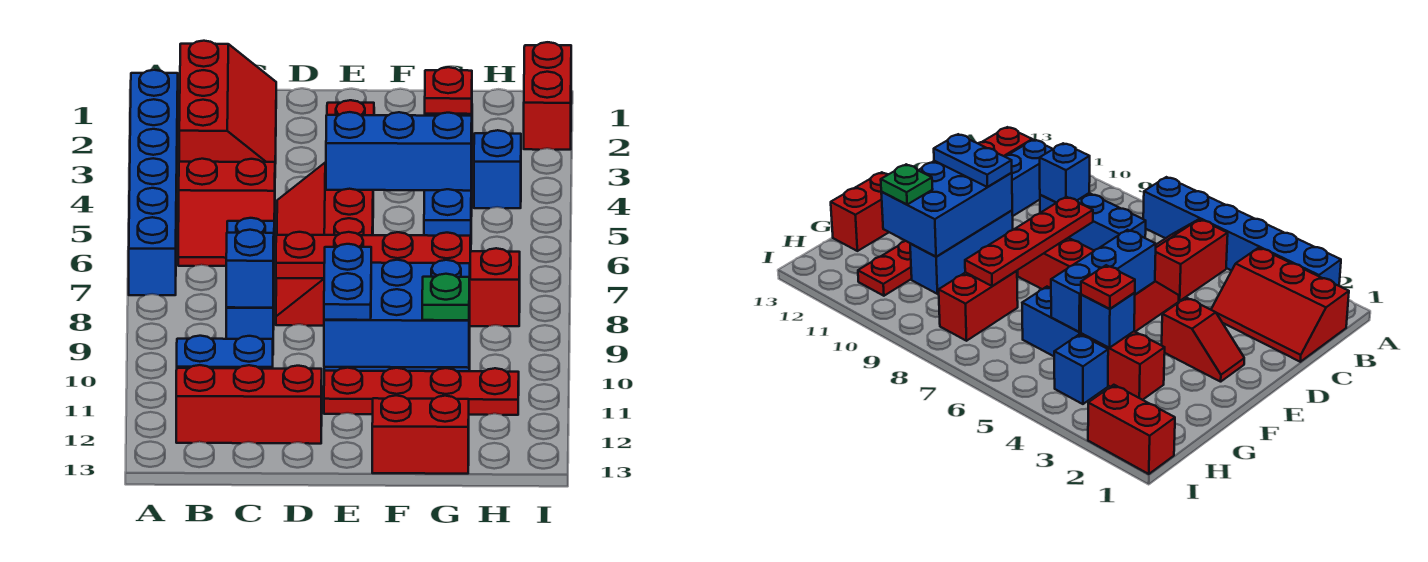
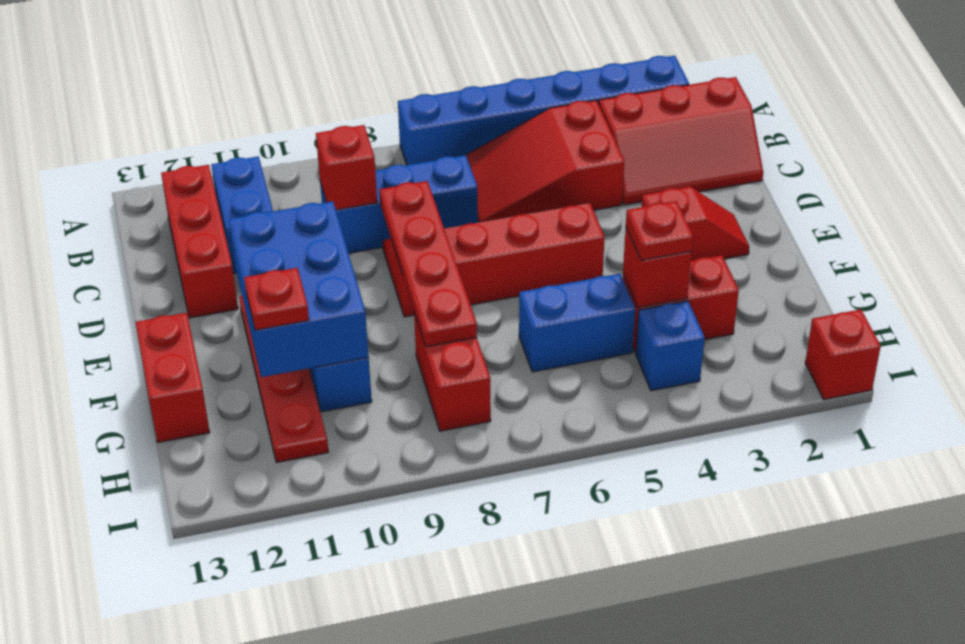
red slope B5:C6 level 1 top 5 -> red slope B4:C6 level 1 top 4
blue brick C9 level 2 -> red brick C9 level 2
blue brick E5:G5 level 2 -> none
blue plate E10:E11 level 3 -> none
blue brick G4 level 2 -> red brick G4 level 2
green plate G11 level 3 -> red plate G11 level 3
red brick I1:I2 level 1 -> red brick I1 level 1

